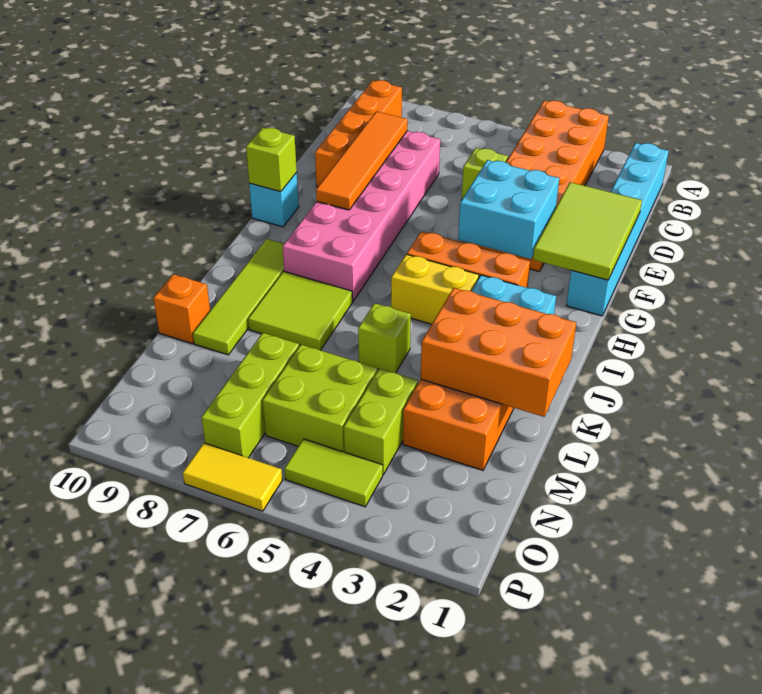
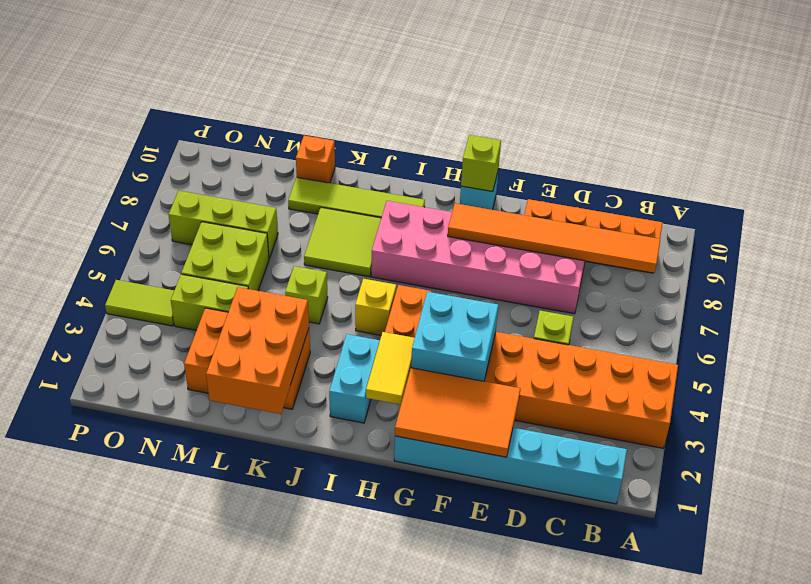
orange tile D8:G8 level 2 -> orange tile B8:G8 level 2
lime tile E1:G2 level 2 -> orange tile E1:G2 level 2
yellow brick I4:I5 level 1 -> yellow brick I5 level 1
lime tile O4:O5 level 1 -> lime tile O4:P4 level 1
yellow tile P6:P7 level 1 -> yellow tile H2:H3 level 2

